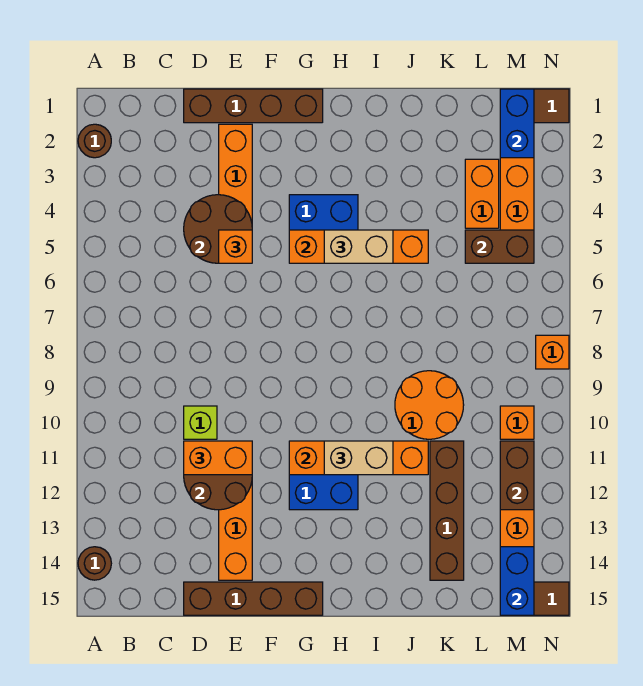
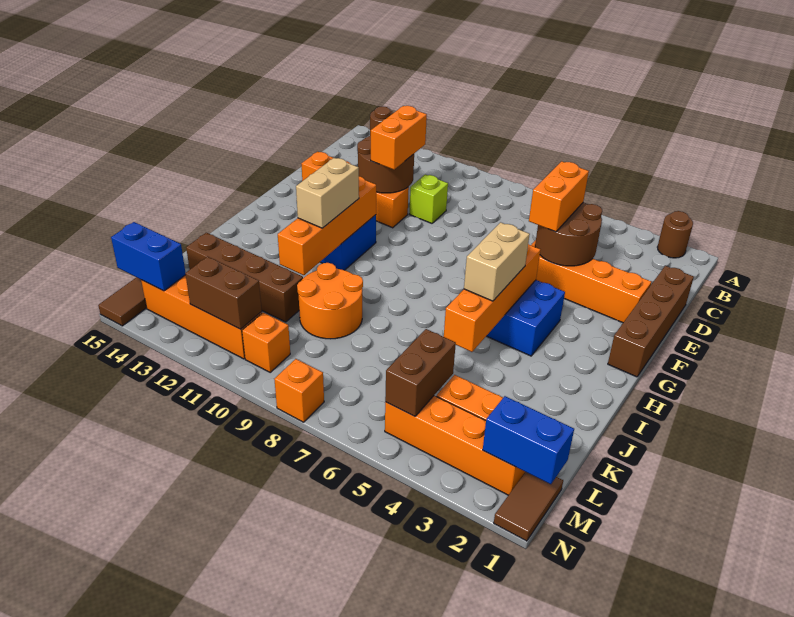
brown brick D15:G15 level 1 -> none
orange brick E5 level 3 -> orange brick D5:E5 level 3

